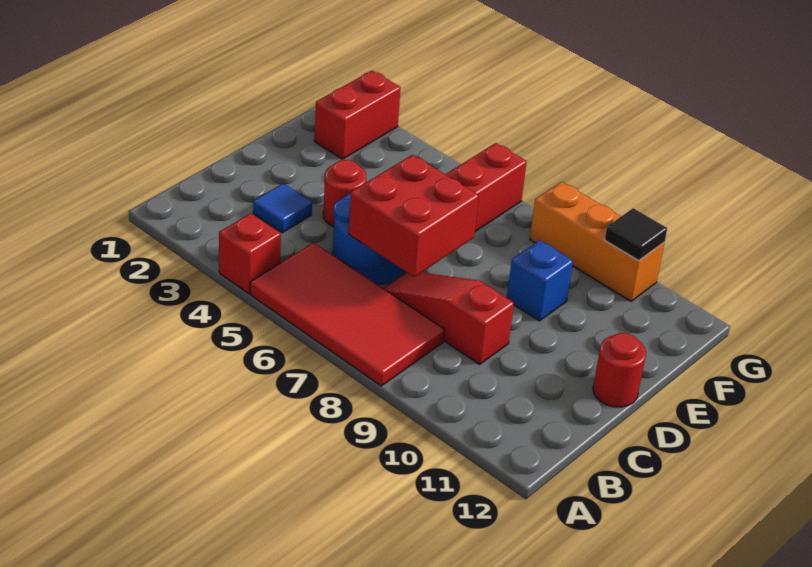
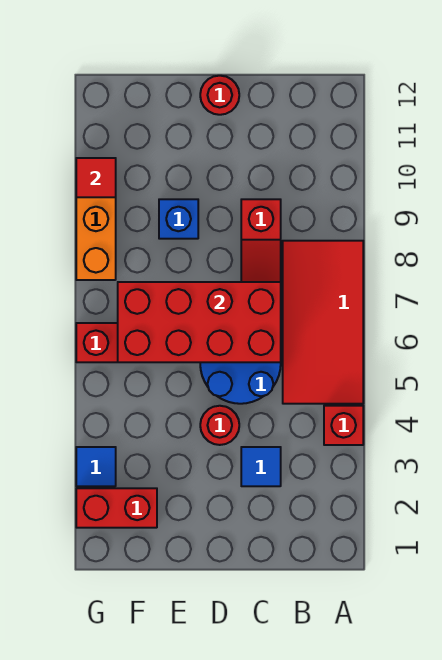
red brick C6:D7 level 2 -> red brick C6:F7 level 2
none -> blue tile G3 level 1
black tile G10 level 2 -> red tile G10 level 2

